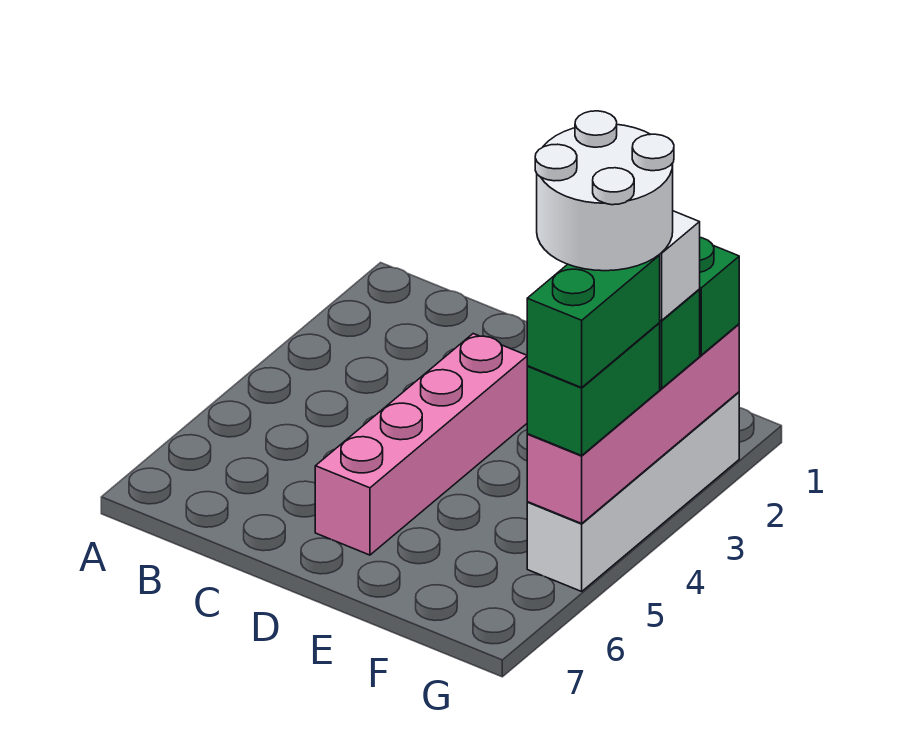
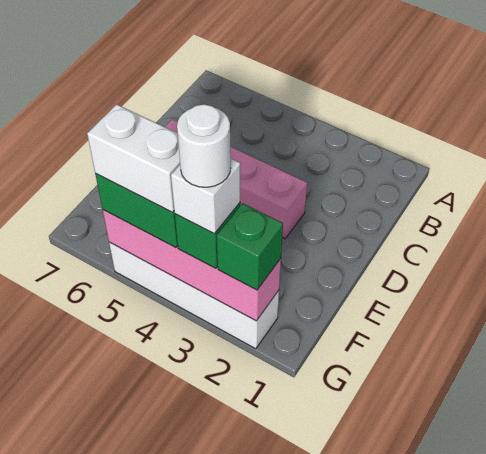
white round brick F3:G4 level 5 -> white round brick G3 level 5
green brick G4:G5 level 4 -> white brick G4:G5 level 4

